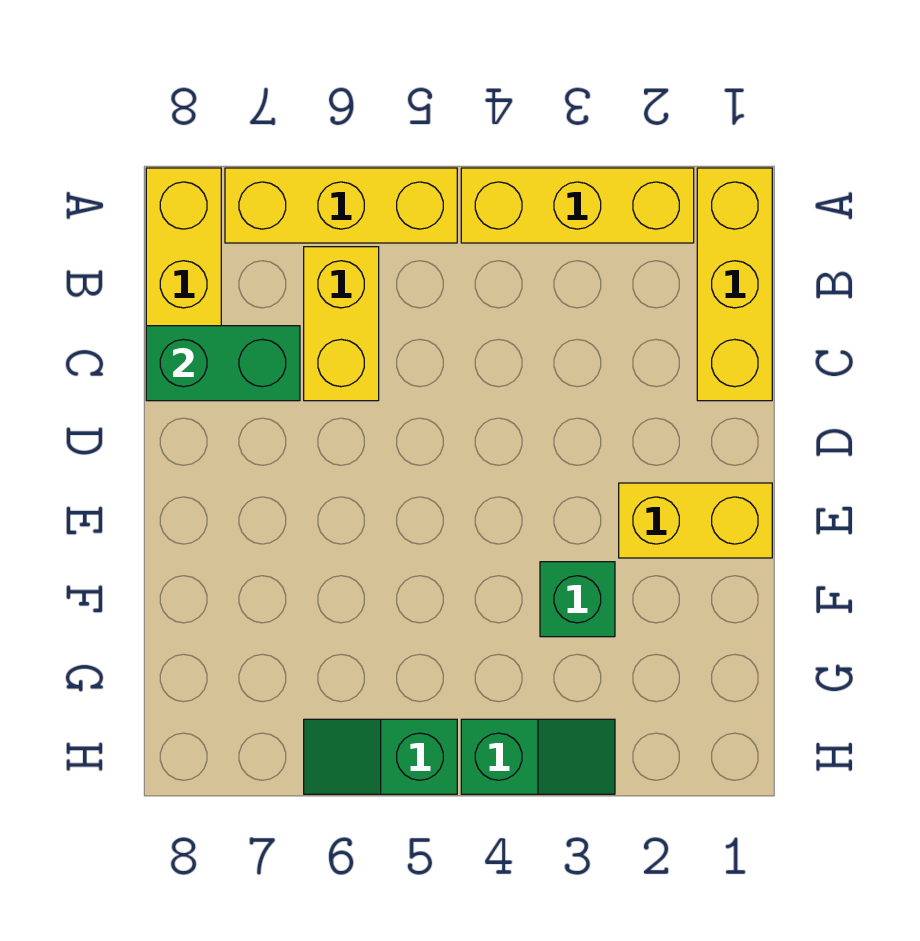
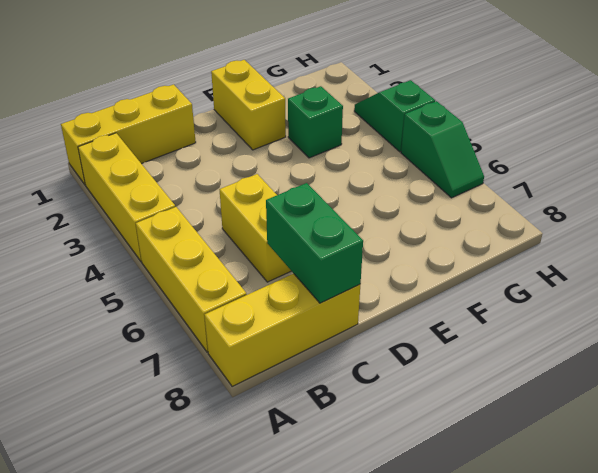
yellow brick B6:C6 level 1 -> yellow brick C5:C6 level 1

